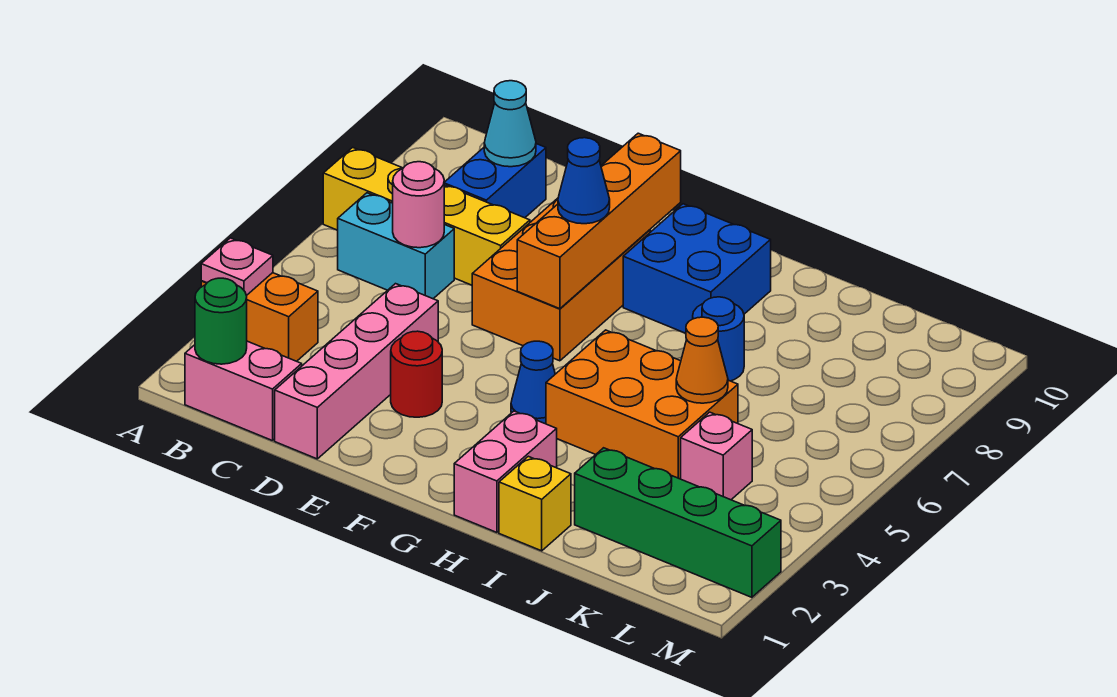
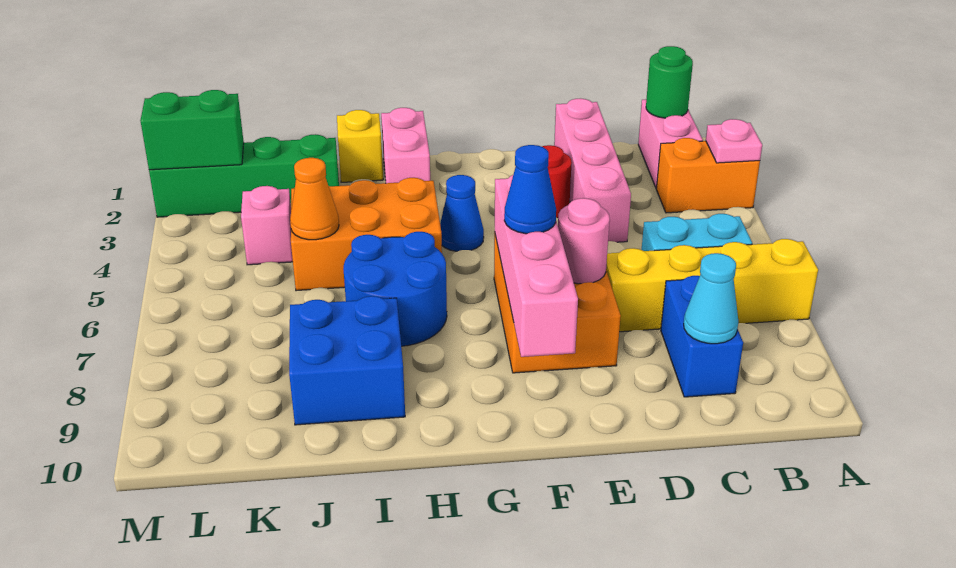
pink brick B1:C1 level 1 -> pink brick B1:B2 level 1
pink round brick C6 level 2 -> pink round brick E7 level 2
orange brick F6:F9 level 2 -> pink brick F6:F9 level 2
blue brick G8:H9 level 1 -> blue brick I8:J9 level 1
blue round brick I7 level 1 -> blue round brick H6:I7 level 1
none -> green brick L2:M2 level 2

